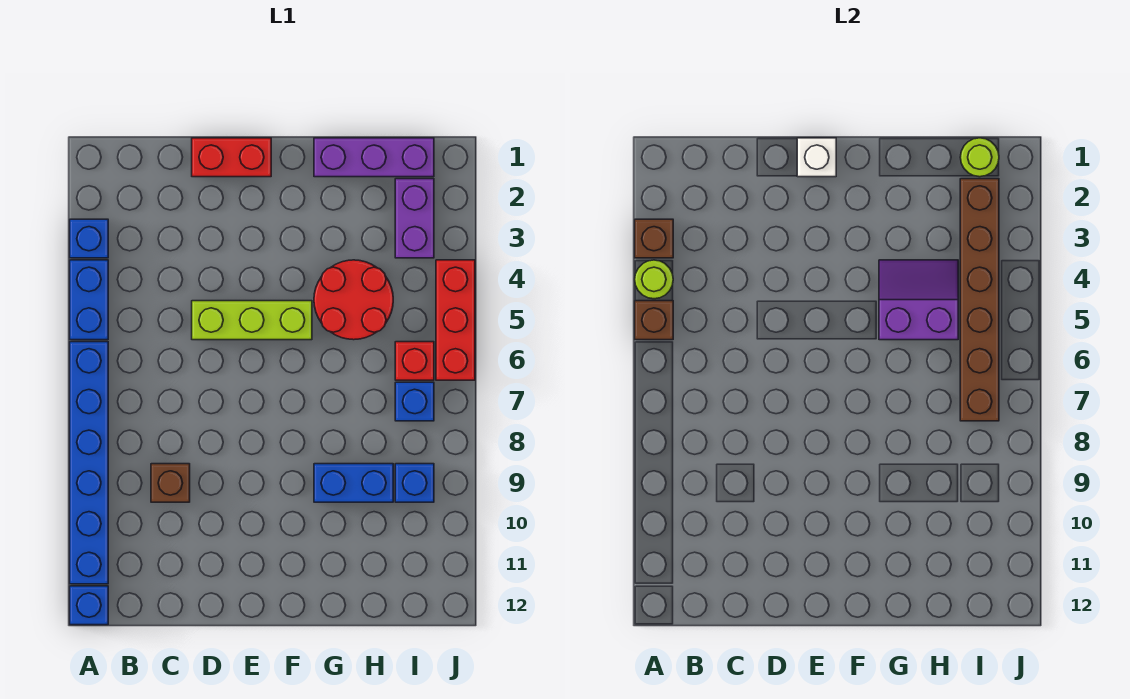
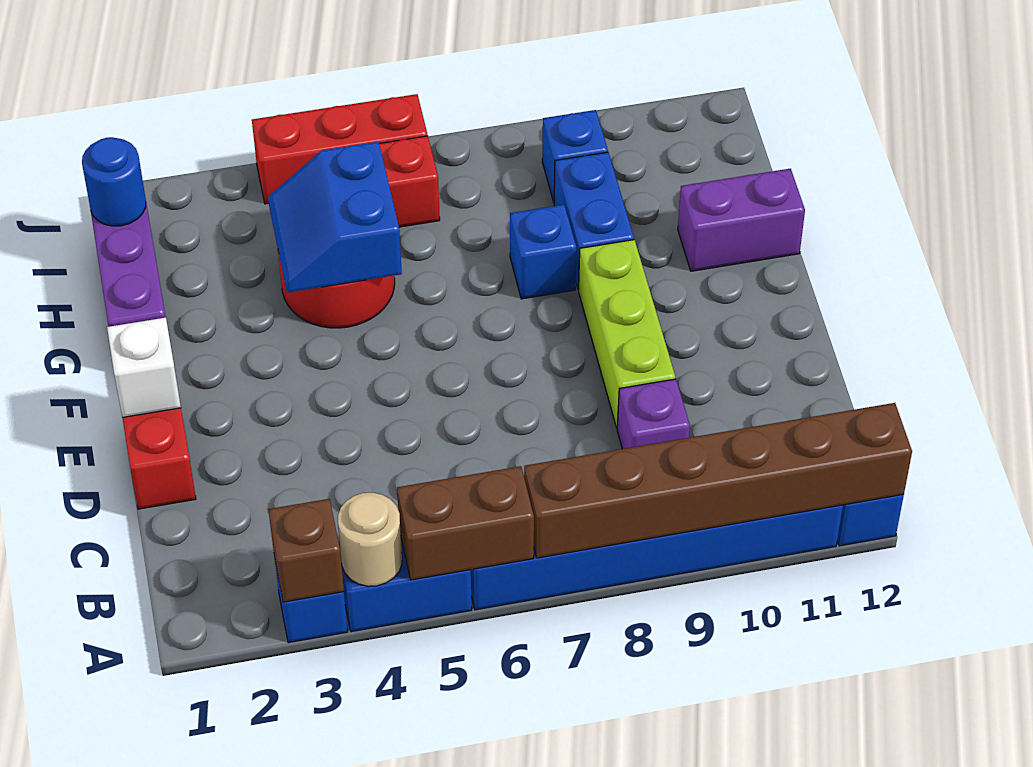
lime round brick A4 level 2 -> tan round brick A4 level 2
brown brick A5 level 2 -> brown brick A5:A6 level 2
brown brick C9 level 1 -> purple brick C9 level 1
lime brick D5:F5 level 1 -> lime brick D9:F9 level 1
purple slope G4:H5 level 2 top 5 -> blue slope G4:H5 level 2 top 5
lime round brick I1 level 2 -> blue round brick I1 level 2
purple brick I2:I3 level 1 -> purple brick G11:G12 level 1
brown brick I2:I7 level 2 -> brown brick A7:A12 level 2
blue brick I7 level 1 -> blue brick G8 level 1

